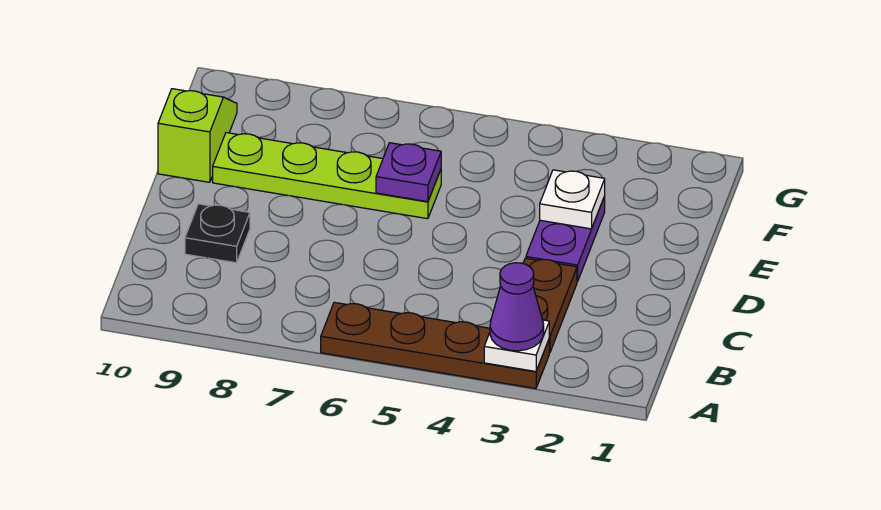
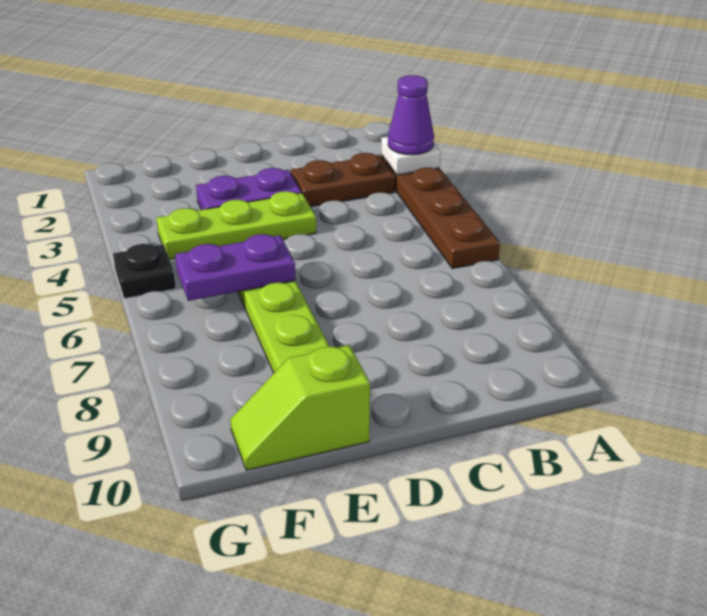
black plate C9 level 1 -> black plate G5 level 1
none -> lime plate D4:F4 level 1
white plate E3 level 2 -> none
purple plate E6 level 2 -> purple plate E6:F6 level 2

